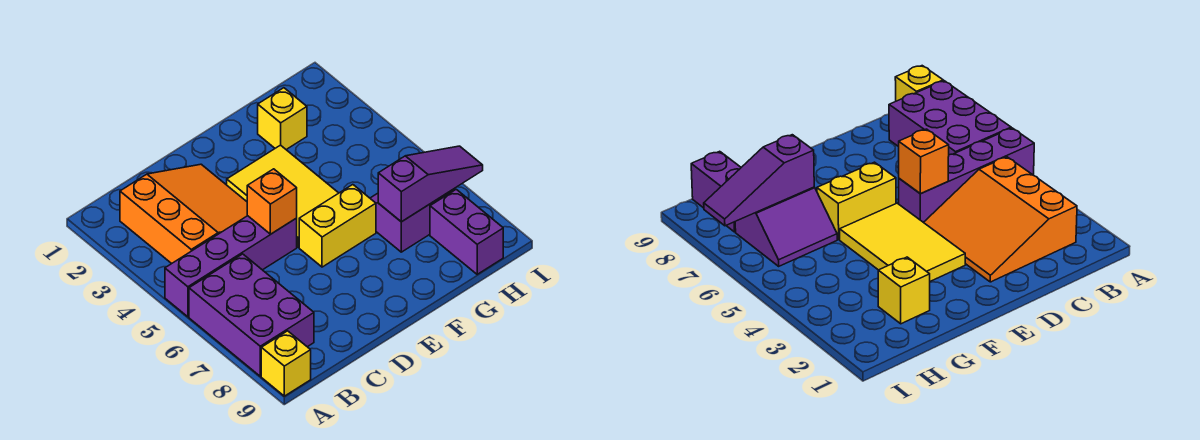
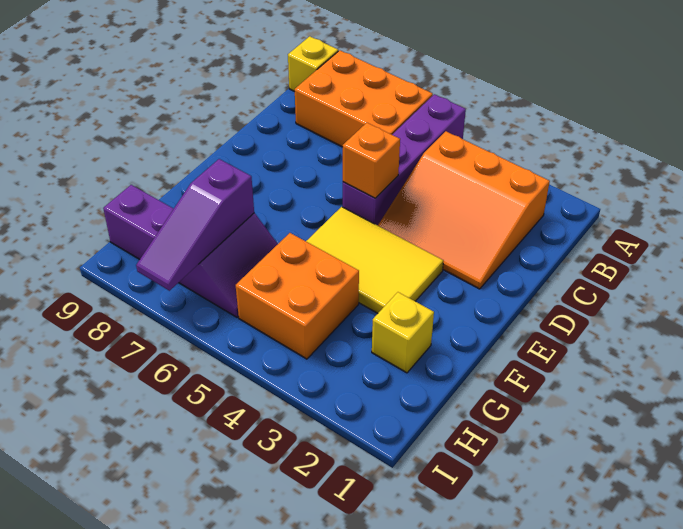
purple brick A6:B8 level 1 -> orange brick A6:B8 level 1
yellow brick E6:F6 level 1 -> none
none -> orange brick G4:H5 level 1

